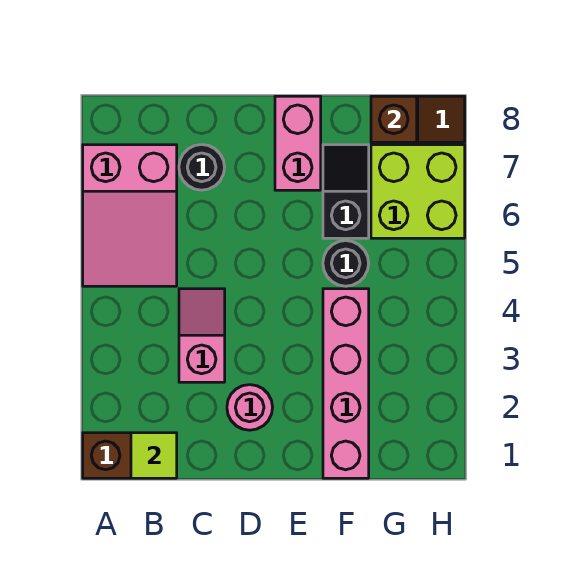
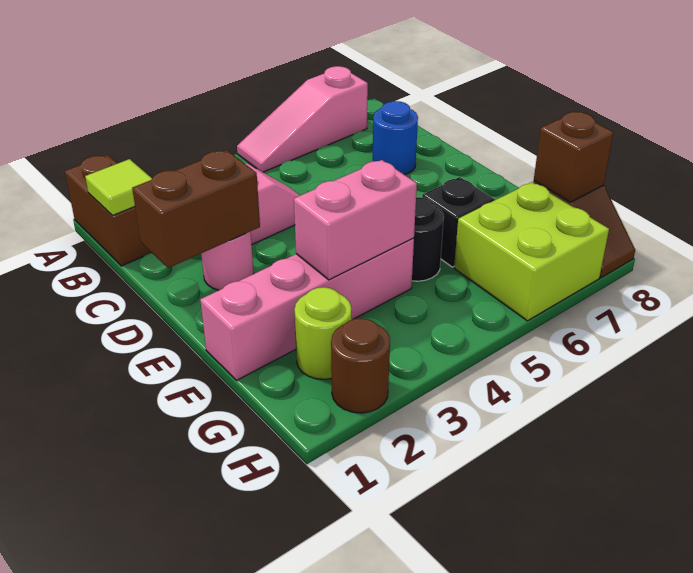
pink slope A5:B7 level 1 top 7 -> pink slope A5:A7 level 1 top 7
black round brick C7 level 1 -> blue round brick C7 level 1
none -> brown brick D1:D2 level 2
pink brick E7:E8 level 1 -> pink brick F3:F4 level 2
none -> lime round brick G2 level 1
none -> brown round brick H2 level 1

